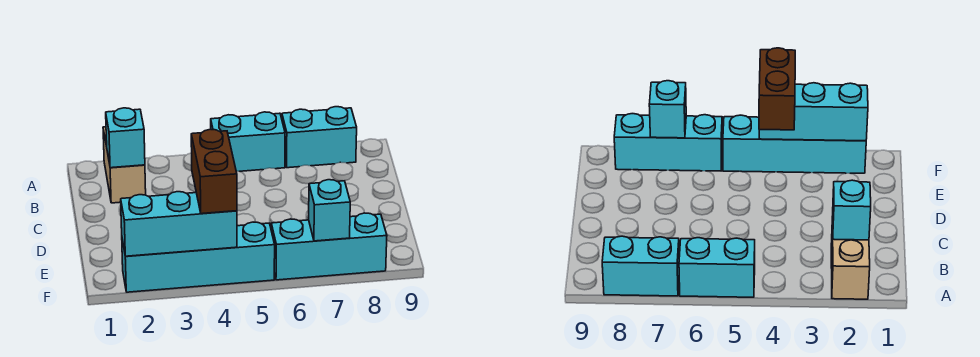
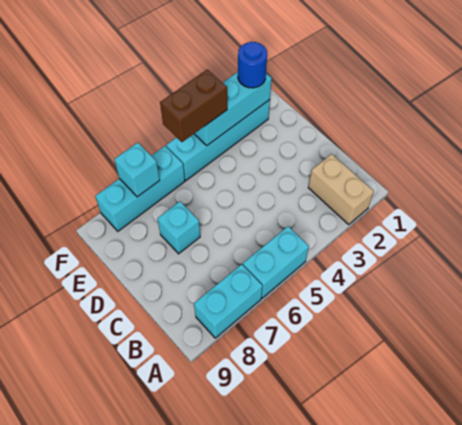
cyan brick B2 level 2 -> cyan brick D7 level 1
brown brick E4:F4 level 3 -> brown brick F4:F5 level 3
none -> blue round brick F2 level 3

